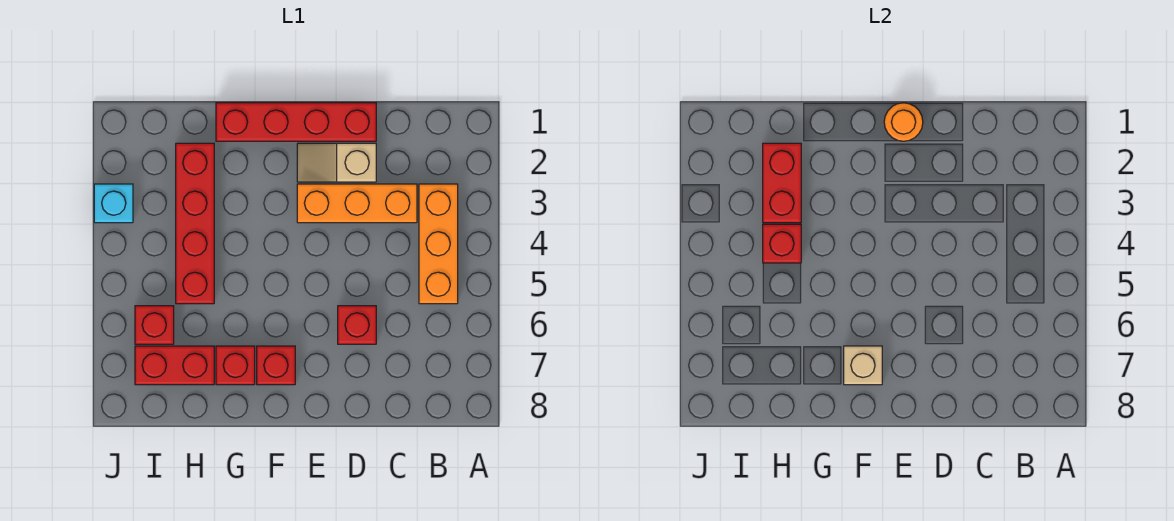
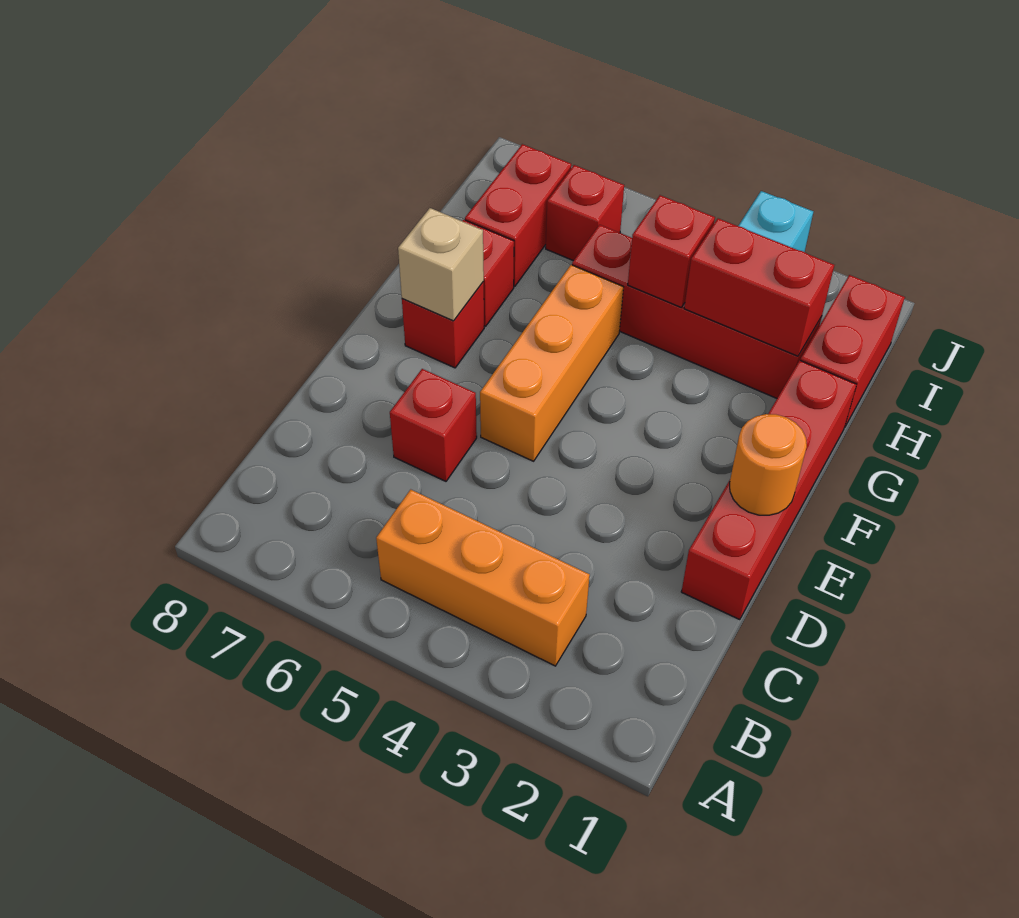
orange brick C3:E3 level 1 -> orange brick E5:G5 level 1
tan slope D2:E2 level 1 top D -> none
none -> red brick H1:I1 level 1

